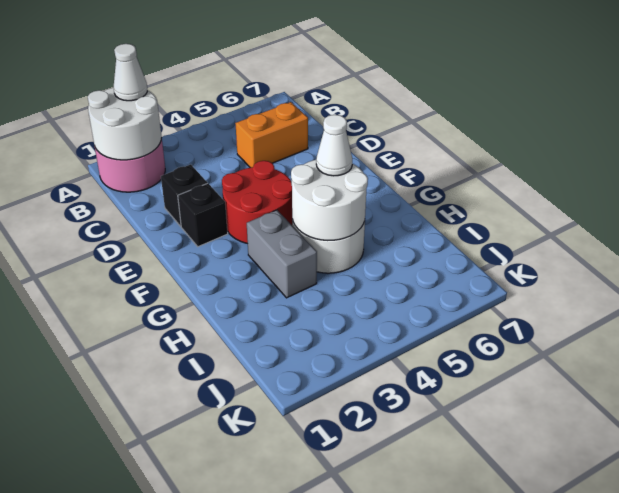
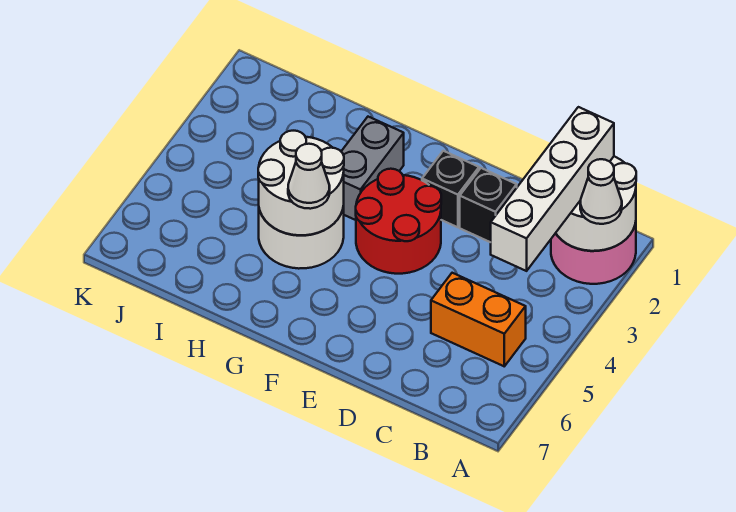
none -> white brick B1:B4 level 3
orange brick C5:C6 level 1 -> orange brick B5:C5 level 1
grey brick G3:H3 level 1 -> grey brick G2:G3 level 1

